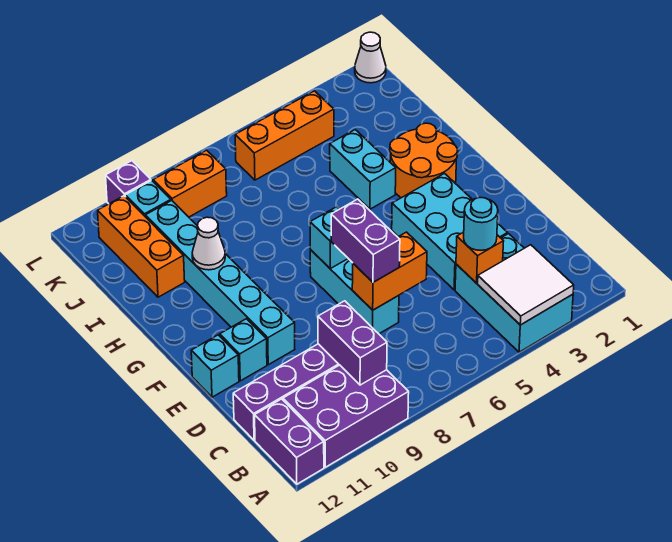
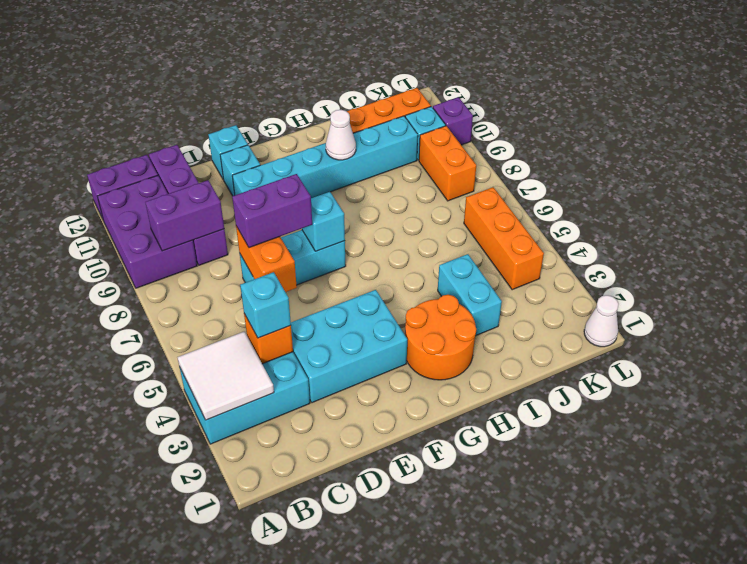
cyan round brick C4 level 3 -> cyan brick C4 level 3
cyan brick H4:I4 level 1 -> cyan brick I3:I4 level 1

